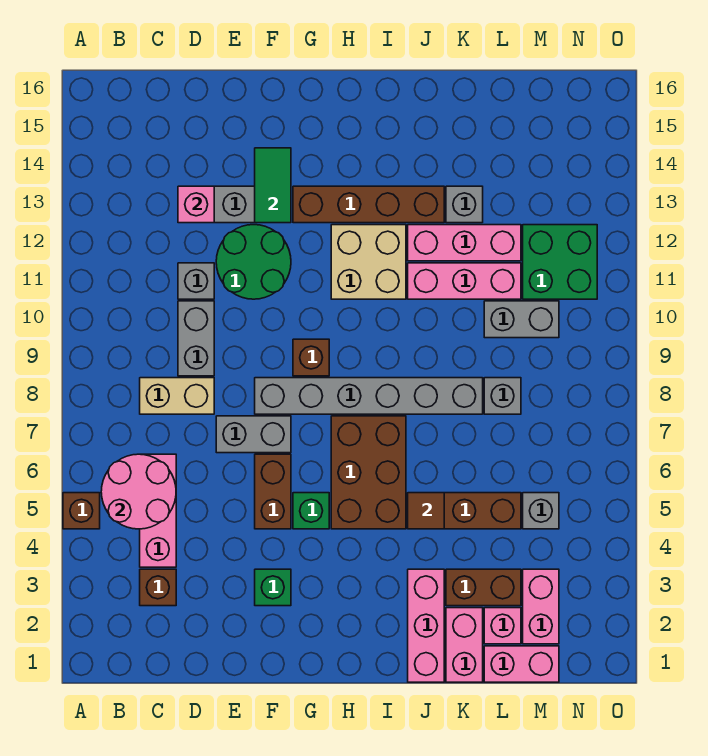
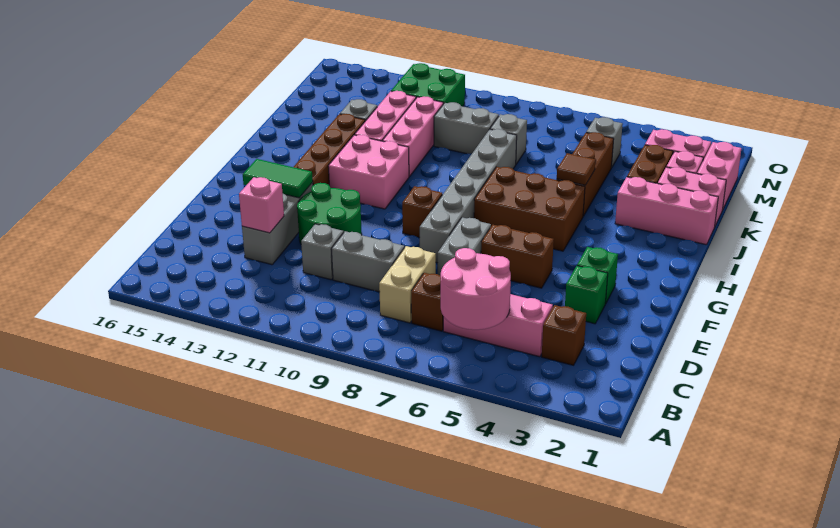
brown brick A5 level 1 -> brown brick C7 level 1
green brick G5 level 1 -> green brick E3 level 1
tan brick H11:I12 level 1 -> pink brick H11:I12 level 1
grey brick L10:M10 level 1 -> grey brick L9:L10 level 1

